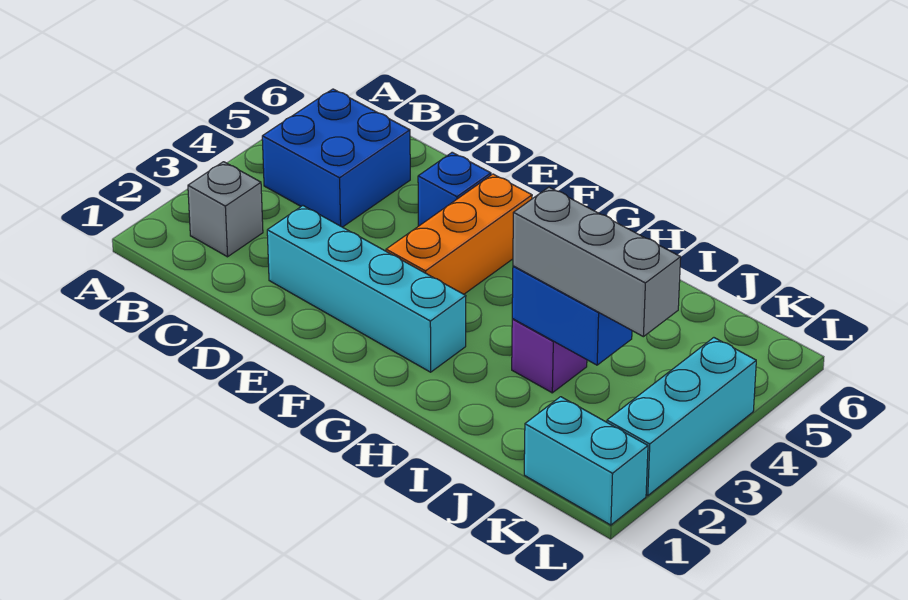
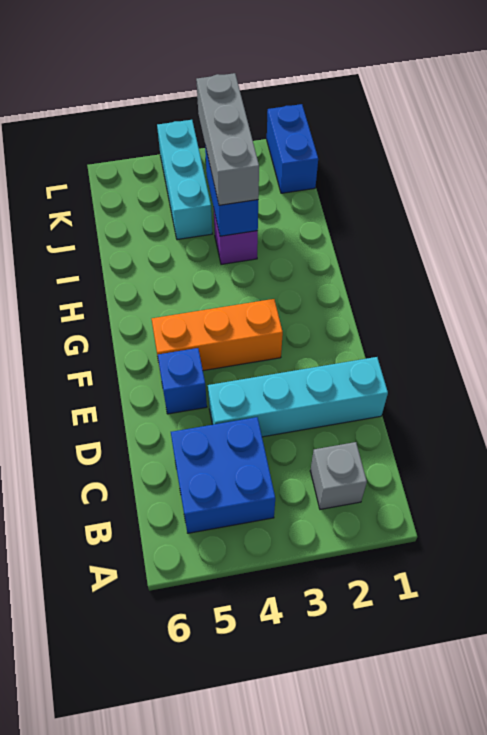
cyan brick D2:G2 level 1 -> cyan brick D1:D4 level 1
cyan brick K1:L1 level 1 -> blue brick K1:L1 level 1
cyan brick L2:L4 level 1 -> cyan brick J4:L4 level 1

